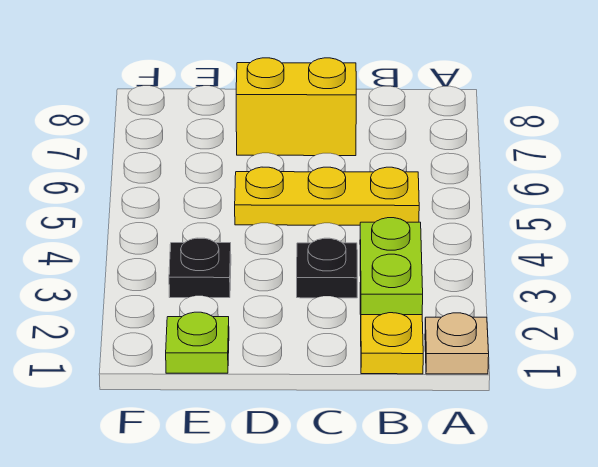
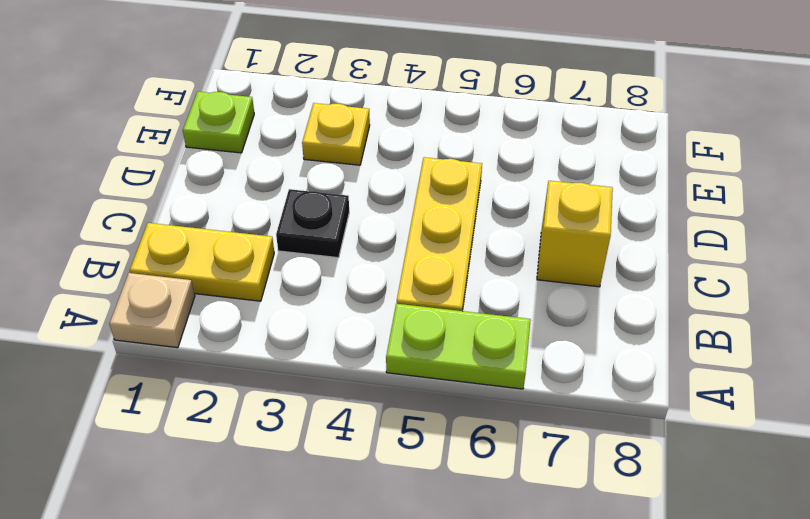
lime plate B2:B3 level 2 -> lime plate A5:A6 level 1
yellow brick C7:D7 level 1 -> yellow brick C7 level 1
black plate E3 level 1 -> yellow plate E3 level 1

